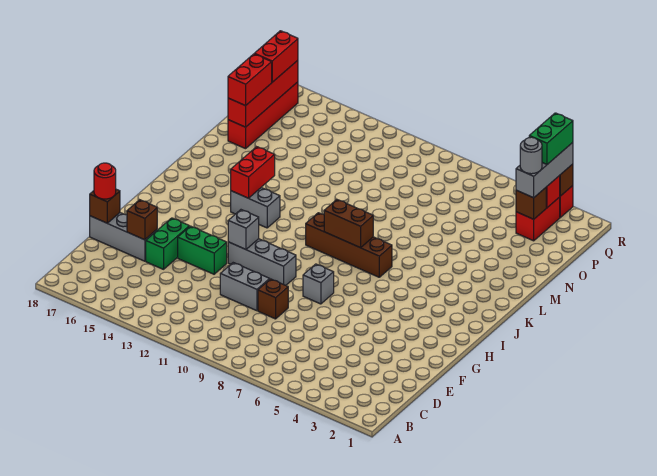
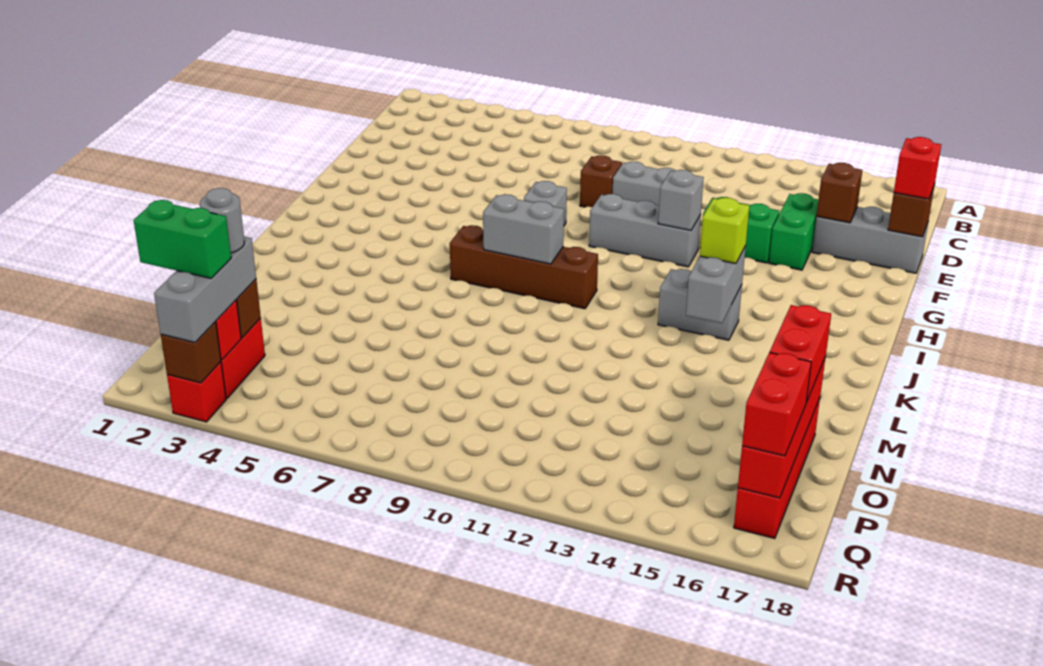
red round brick E18 level 3 -> red brick E18 level 3
brown brick J8:J9 level 2 -> grey brick J8:J9 level 2
red brick J14:K14 level 2 -> grey brick J14:K14 level 2
none -> lime brick J14 level 3
green brick Q3:R3 level 4 -> green brick Q2:Q3 level 4

